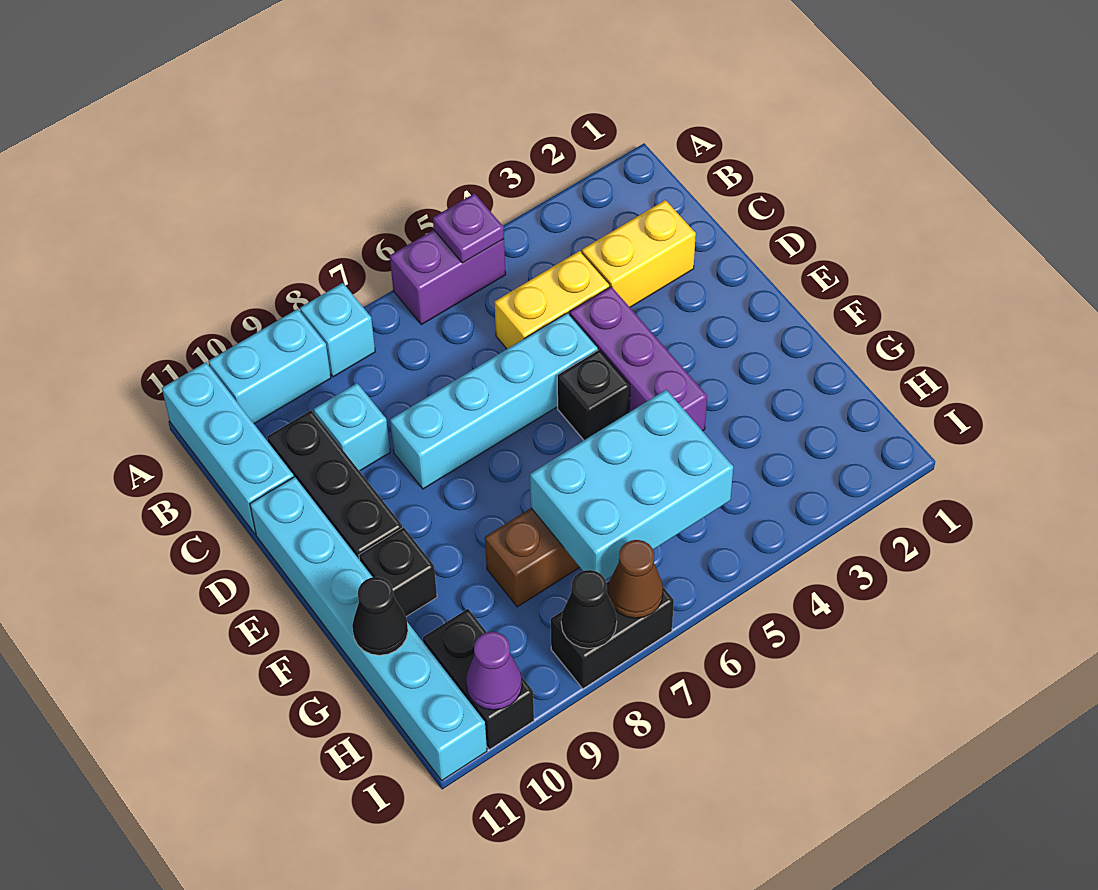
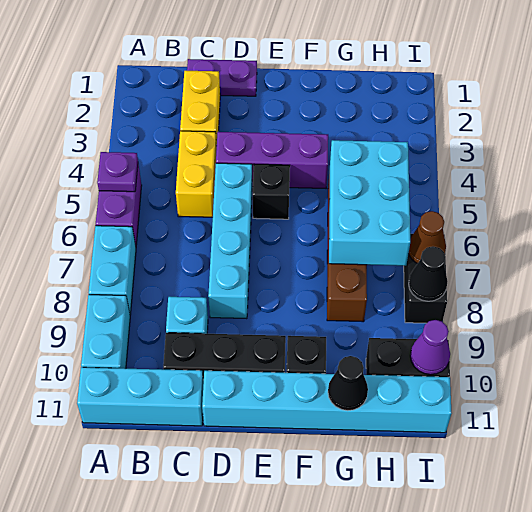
cyan brick A8 level 1 -> cyan brick A7:A8 level 1
none -> purple plate C1:D1 level 1

